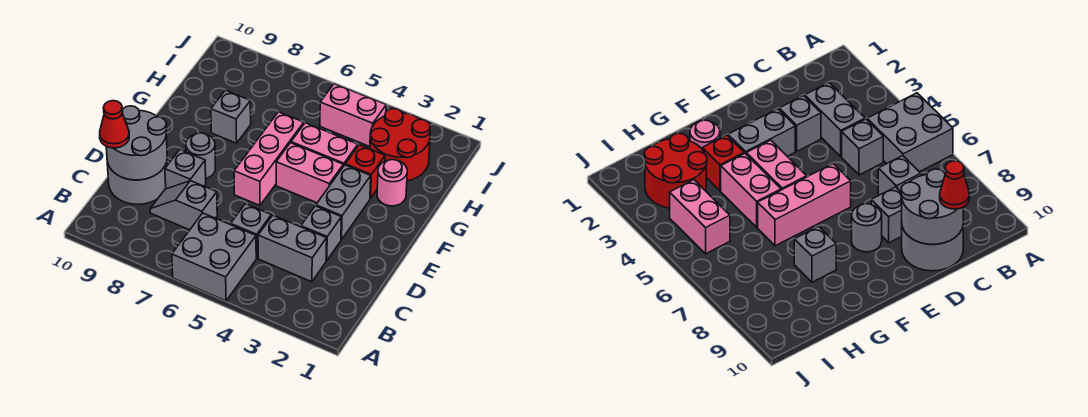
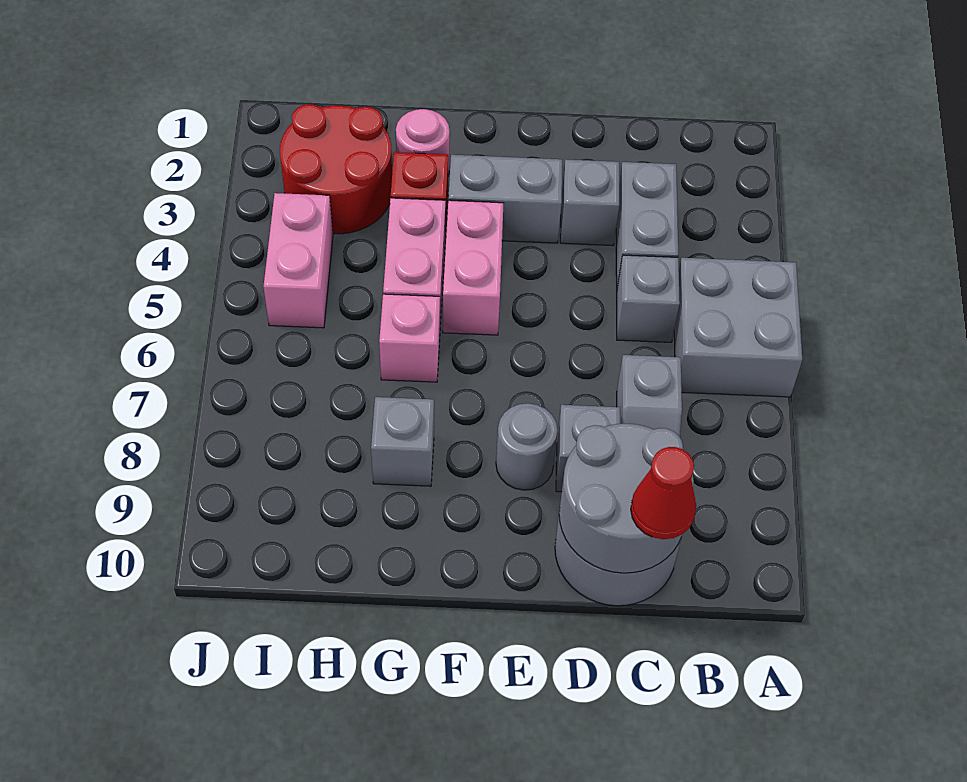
pink brick E6:G6 level 1 -> pink brick G6 level 1

